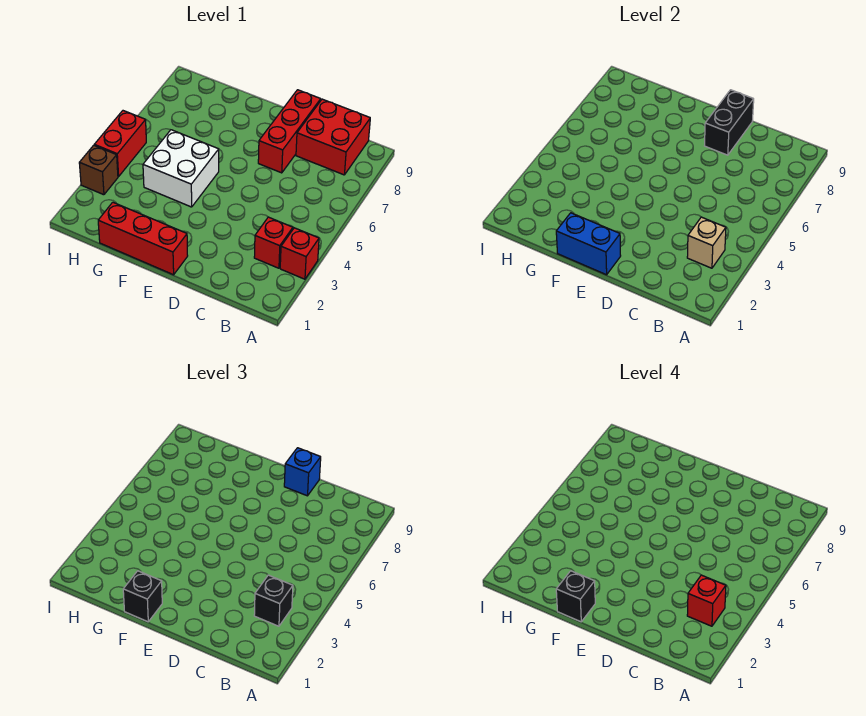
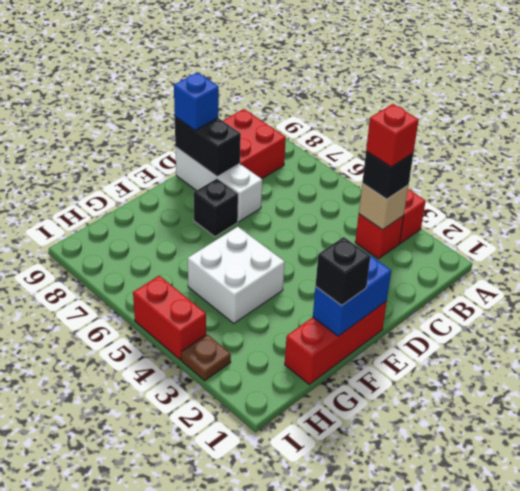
red brick D7:D9 level 1 -> white brick D7:D9 level 1
black brick F1 level 4 -> black brick E7 level 1
brown brick I3 level 1 -> brown plate I3 level 1

